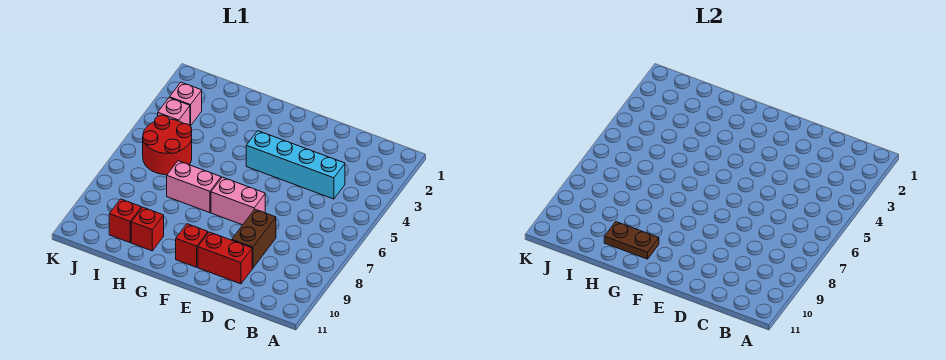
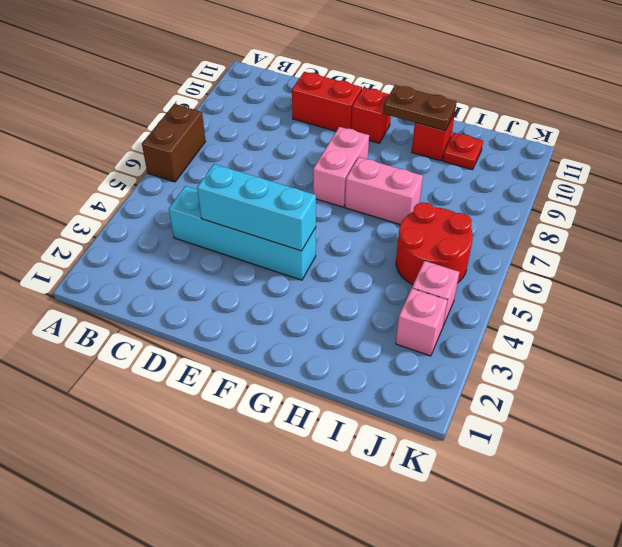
none -> cyan brick D4:F4 level 2
brown brick D8:D9 level 1 -> brown brick A6:A7 level 1
pink brick E7:F7 level 1 -> pink brick F7:F8 level 1
red brick I10 level 1 -> red plate I10 level 1

